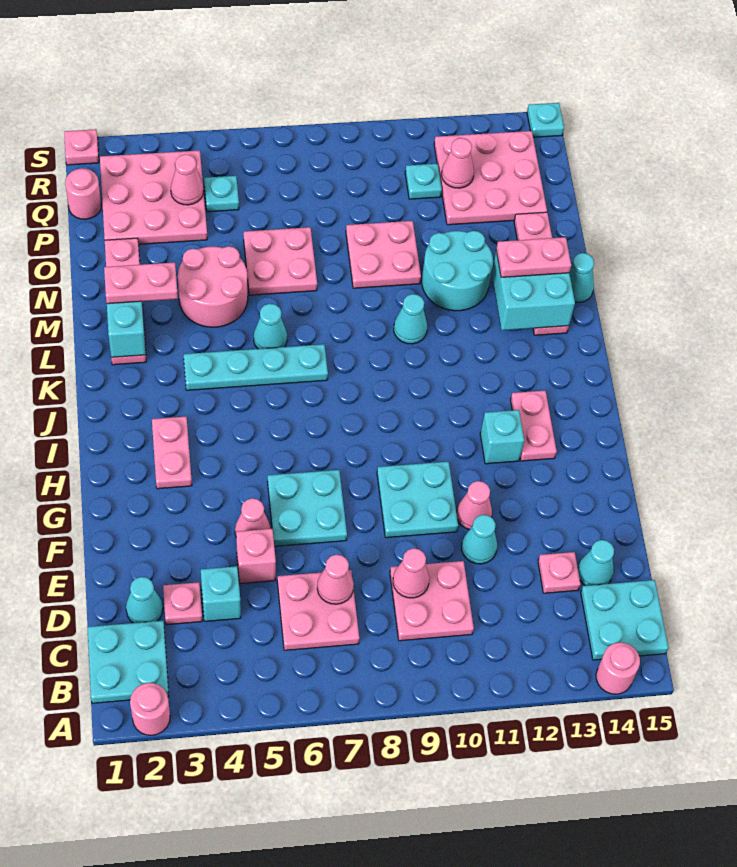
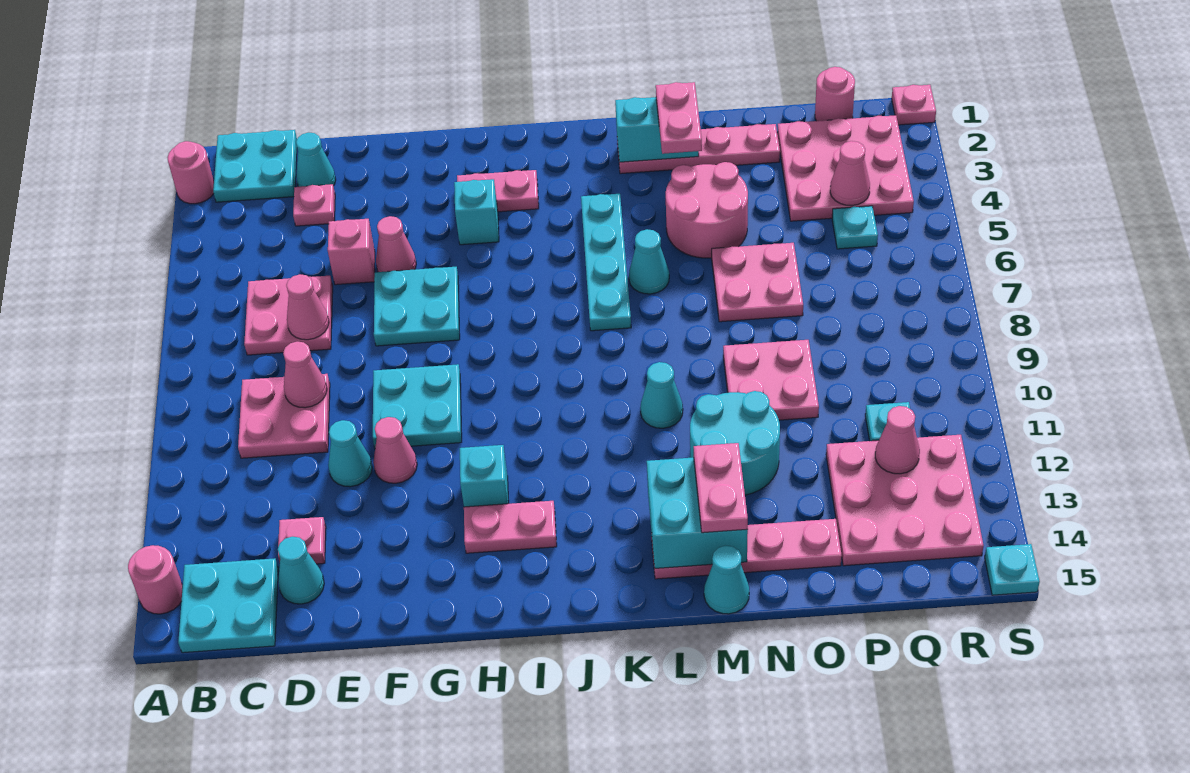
cyan brick D4 level 1 -> cyan brick H4 level 1

